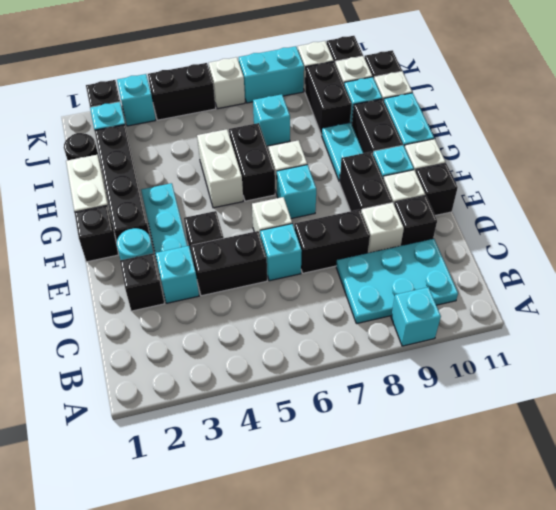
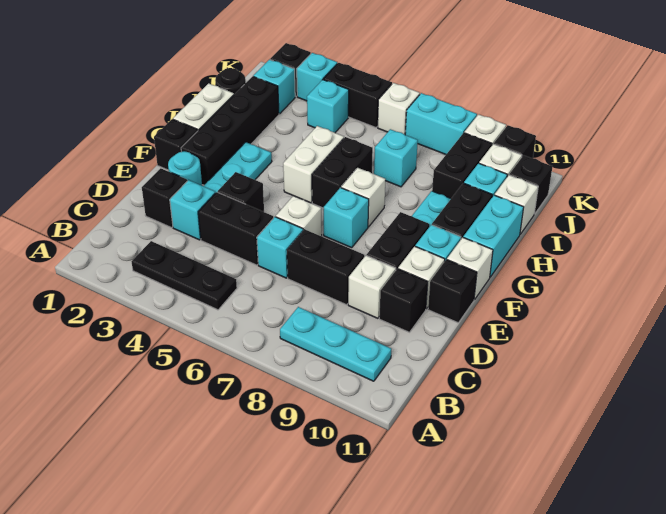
cyan brick A9 level 1 -> cyan brick J4 level 1
none -> black plate B3:B5 level 1
cyan plate B8:C10 level 1 -> cyan plate B8:B10 level 1

